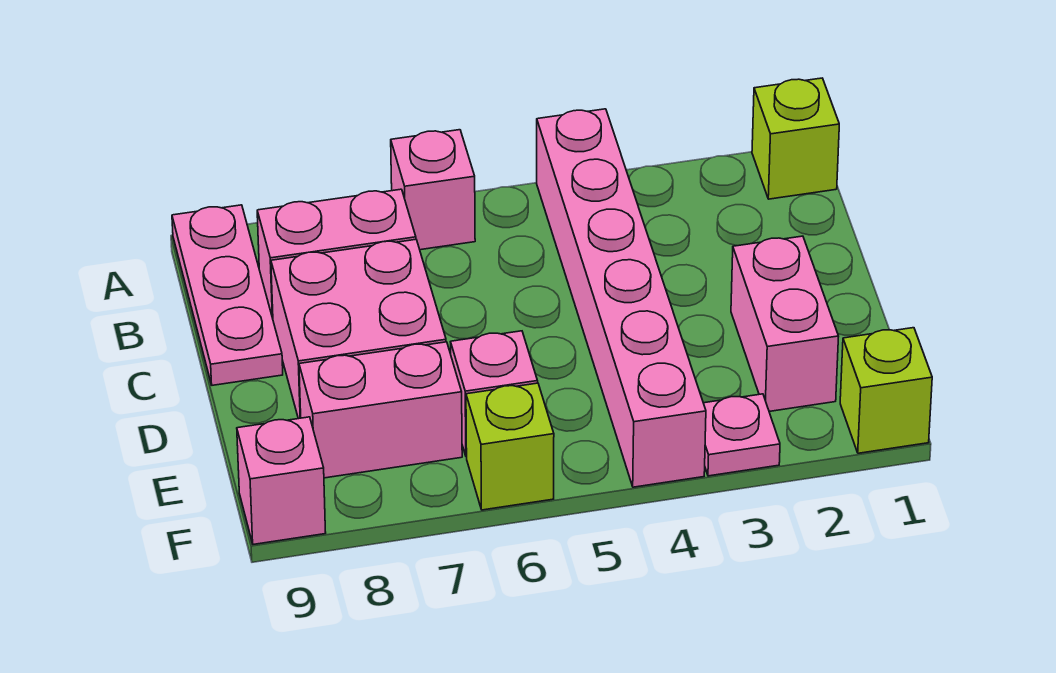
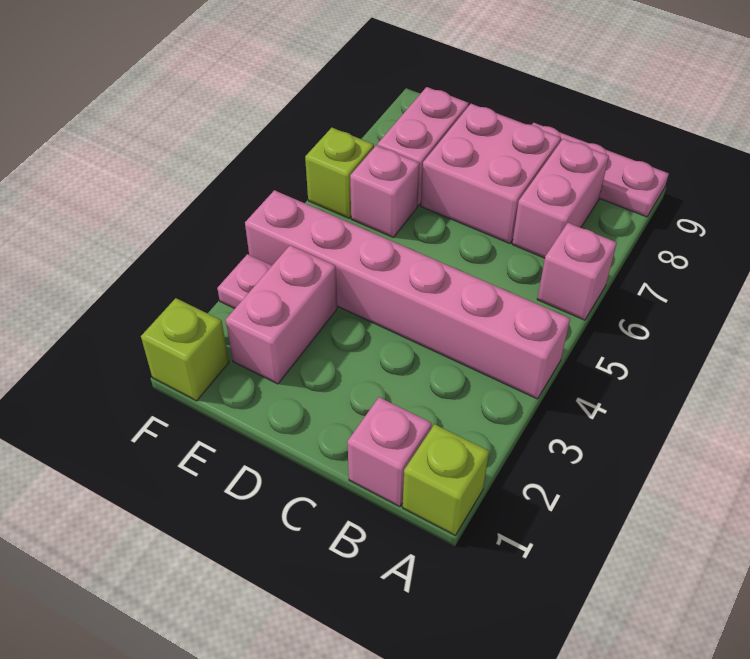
pink brick D2:E2 level 1 -> pink brick E2:E3 level 1
pink brick F9 level 1 -> pink brick B1 level 1

